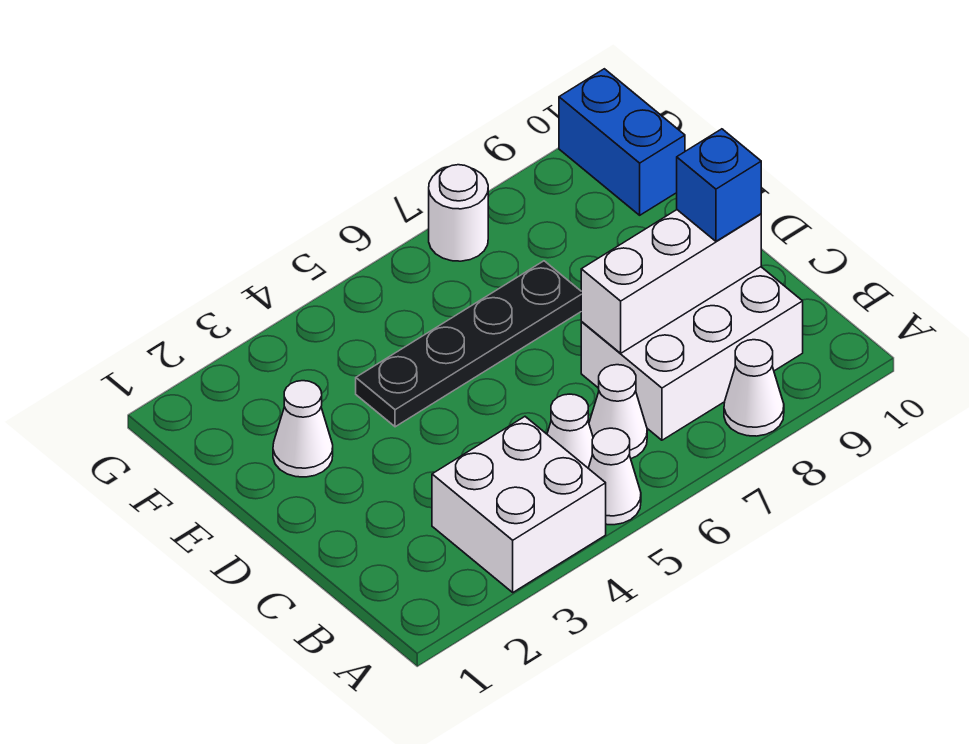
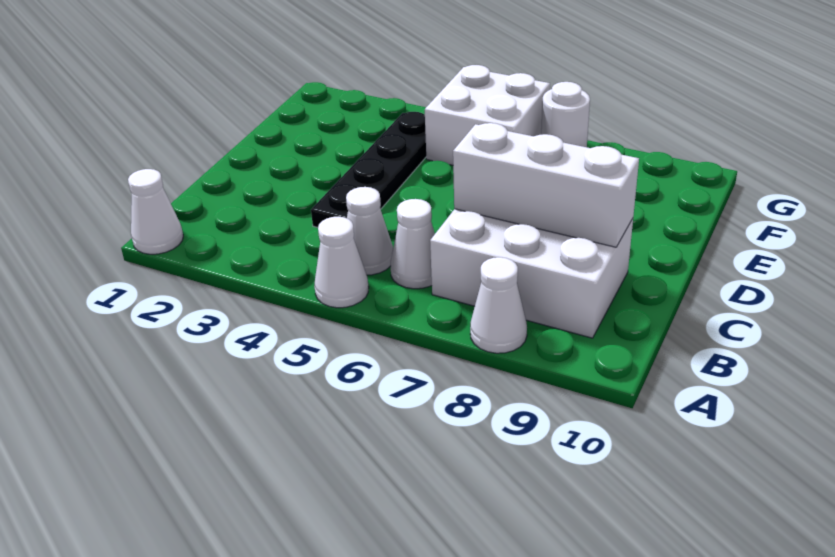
white brick A3:B4 level 1 -> white brick F5:G6 level 1
blue brick C9 level 3 -> none
white cone E2 level 1 -> white cone A1 level 1
black plate E4:E7 level 1 -> black plate C4:F4 level 1
blue brick F10:G10 level 1 -> none

